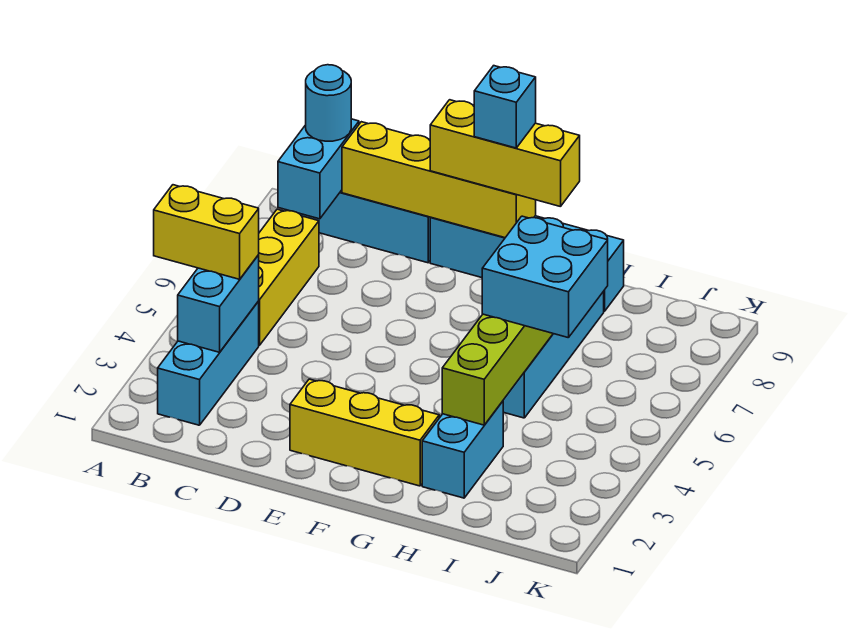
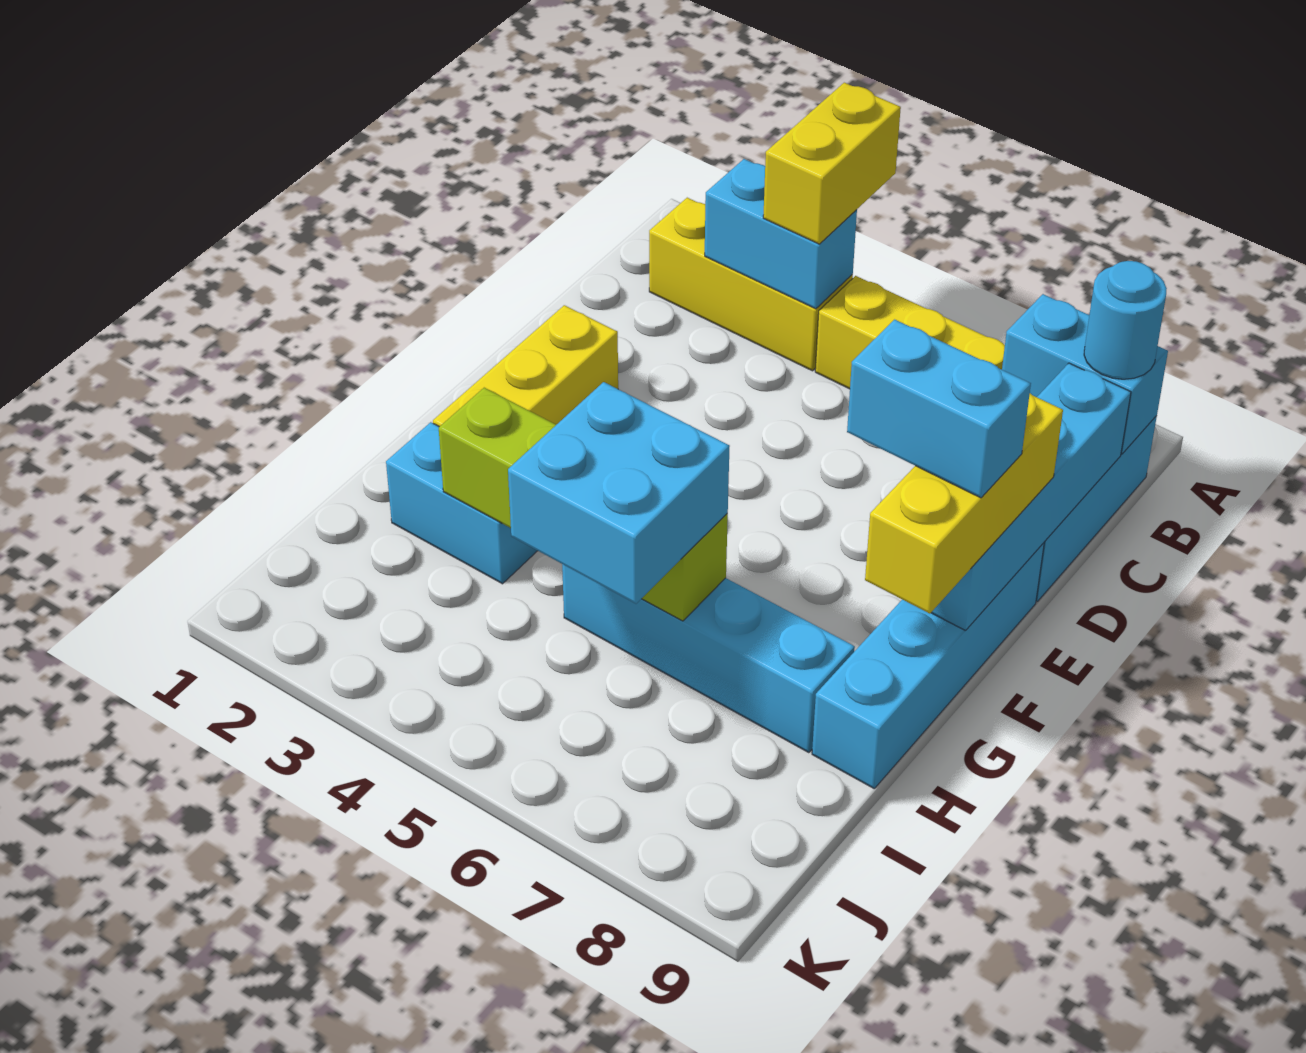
cyan brick B2:B4 level 1 -> yellow brick B2:B4 level 1
yellow brick C9:F9 level 2 -> cyan brick C9:F9 level 2
cyan brick F9 level 4 -> cyan brick F8:F9 level 4

